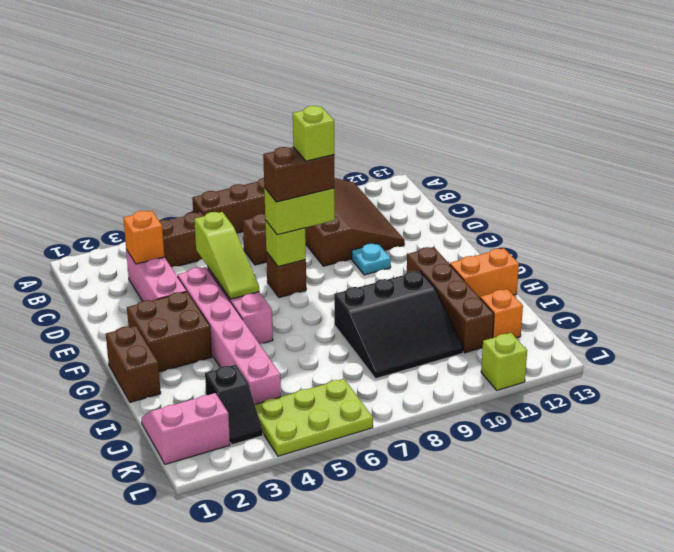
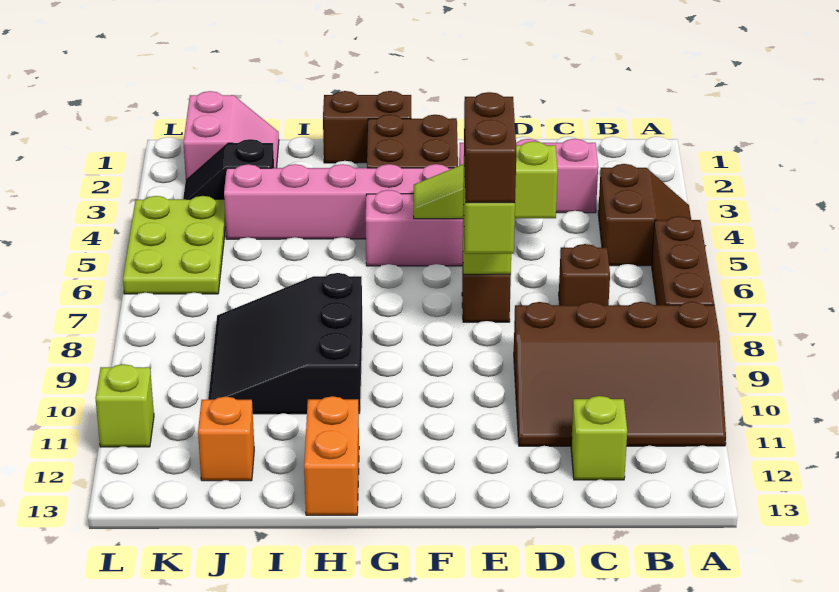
orange brick C3 level 2 -> none
lime brick E8 level 5 -> lime brick C12 level 1
cyan plate E10 level 1 -> none
brown brick G11:J11 level 1 -> none

